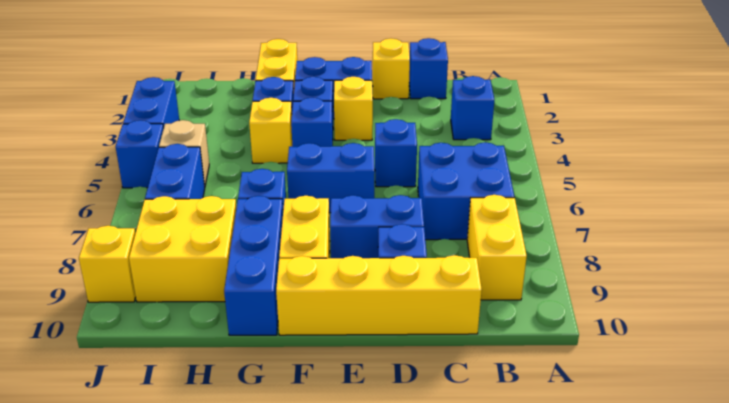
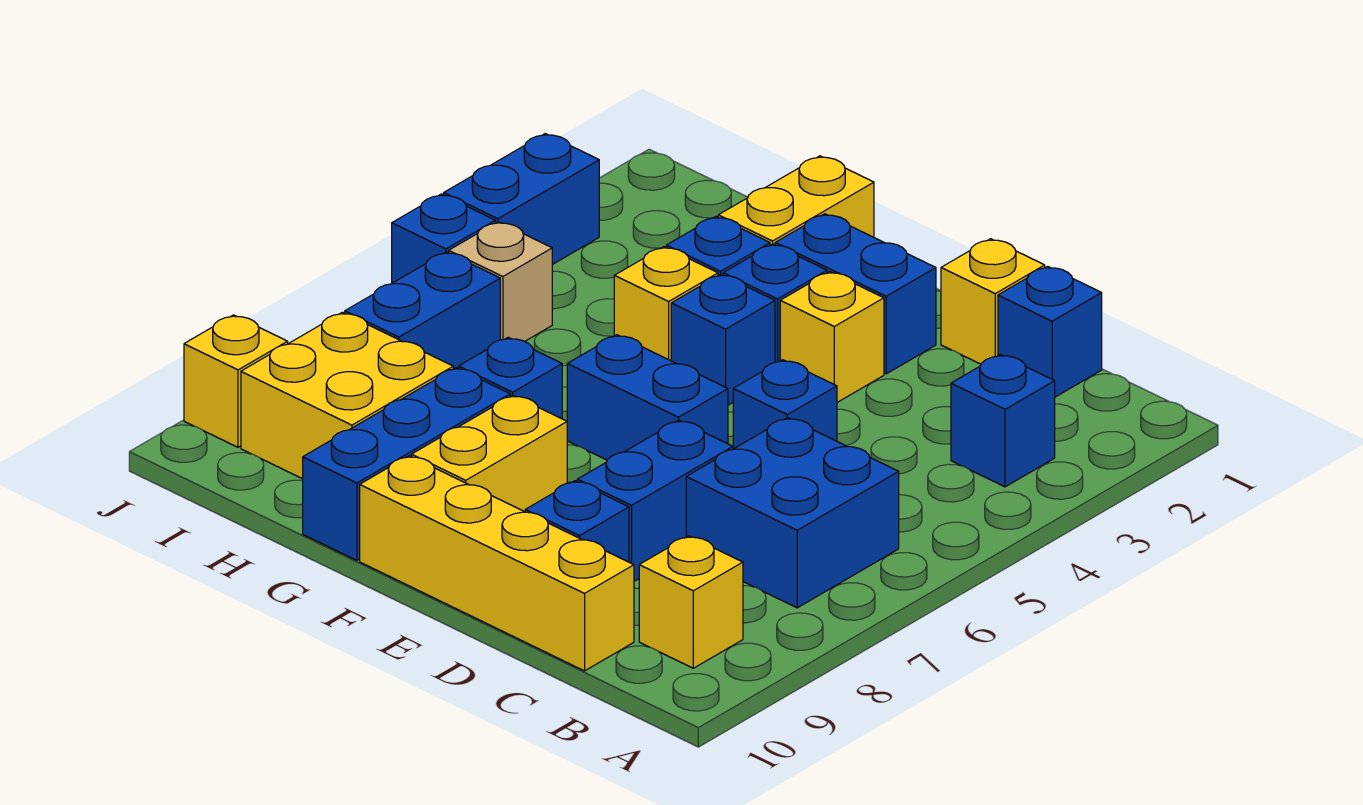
yellow brick B8:B9 level 1 -> yellow brick B9 level 1
blue brick D8:E8 level 1 -> blue brick D7:D8 level 1

